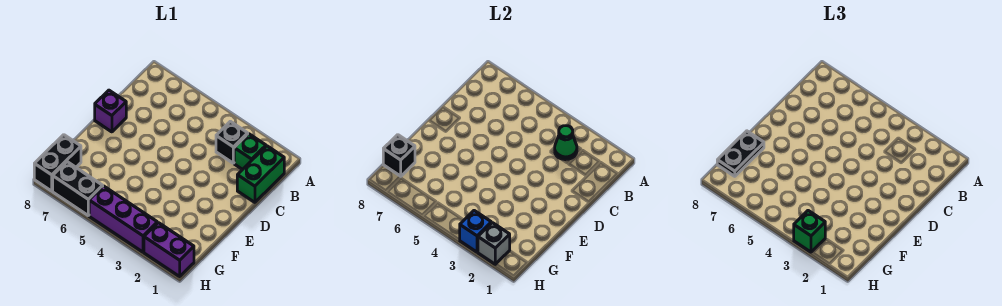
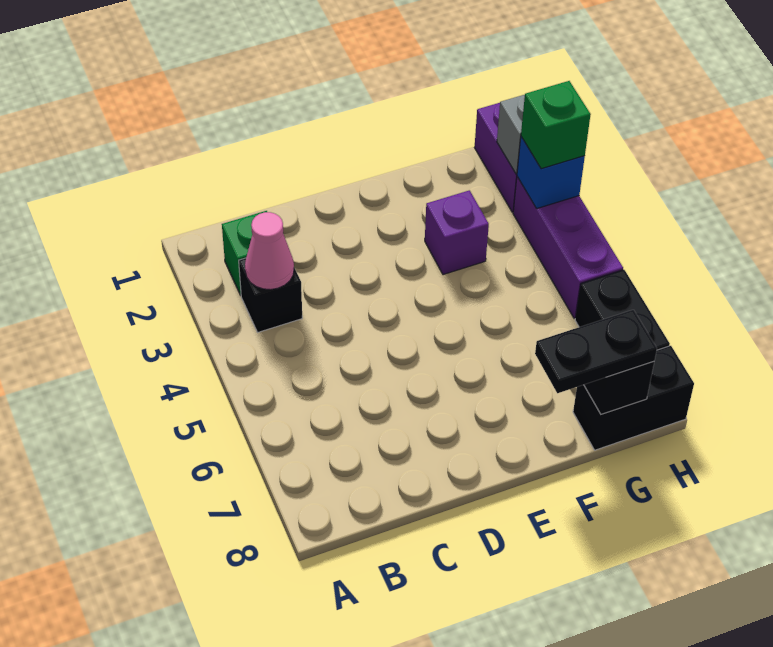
green brick B1:C1 level 1 -> none
green cone B3 level 2 -> pink cone B3 level 2
purple brick D8 level 1 -> purple brick F3 level 1

